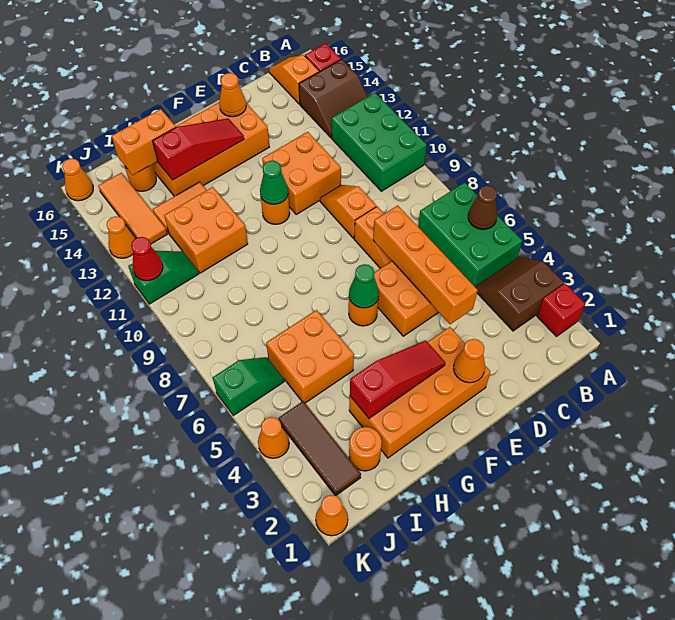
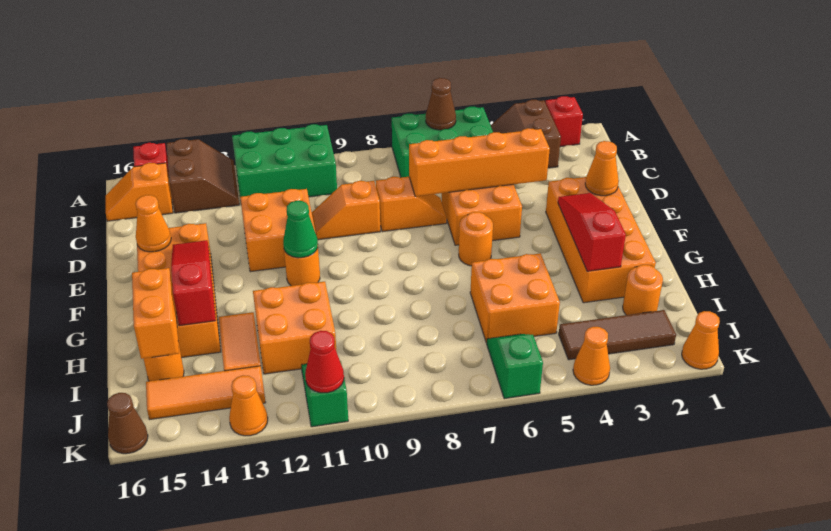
green cone F6 level 2 -> none
orange cone K16 level 1 -> brown cone K16 level 1

